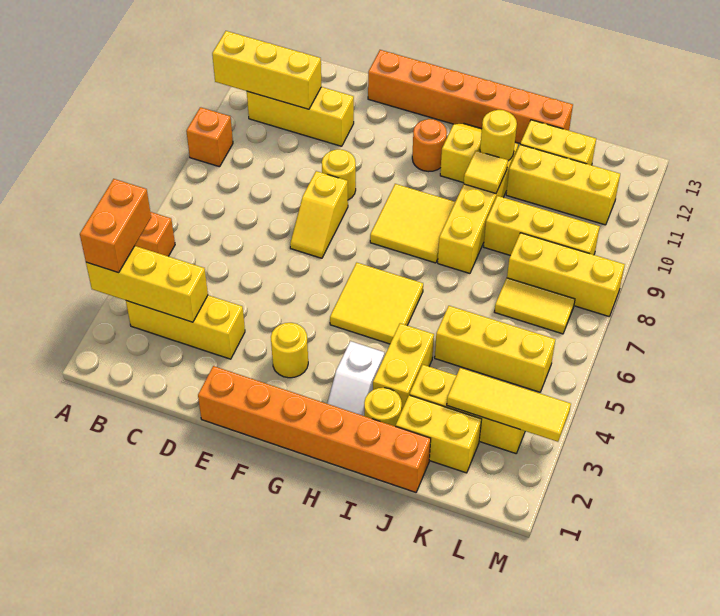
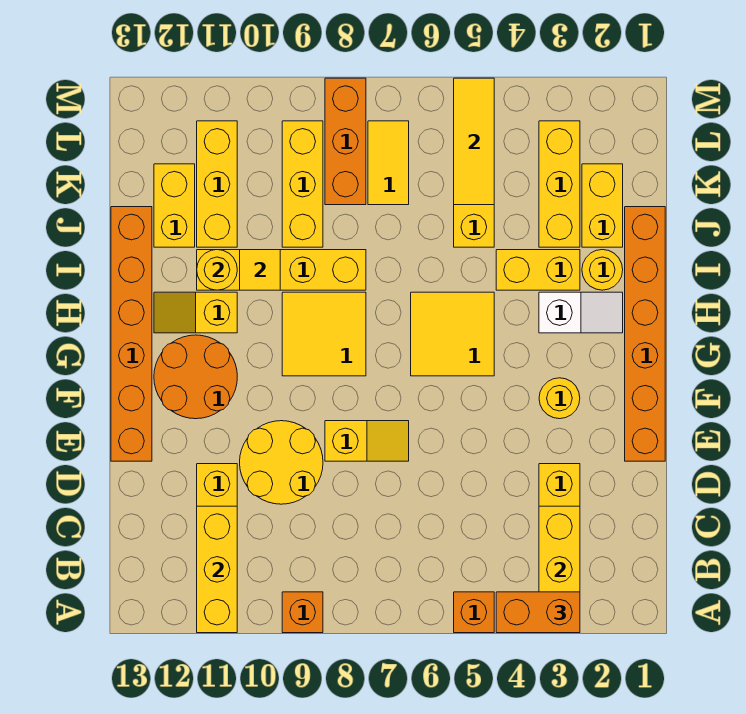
yellow round brick E9 level 1 -> yellow round brick D9:E10 level 1
orange round brick G11 level 1 -> orange round brick F11:G12 level 1
yellow tile K3:M3 level 2 -> yellow tile K5:M5 level 2
yellow brick K8:M8 level 1 -> orange brick K8:M8 level 1

